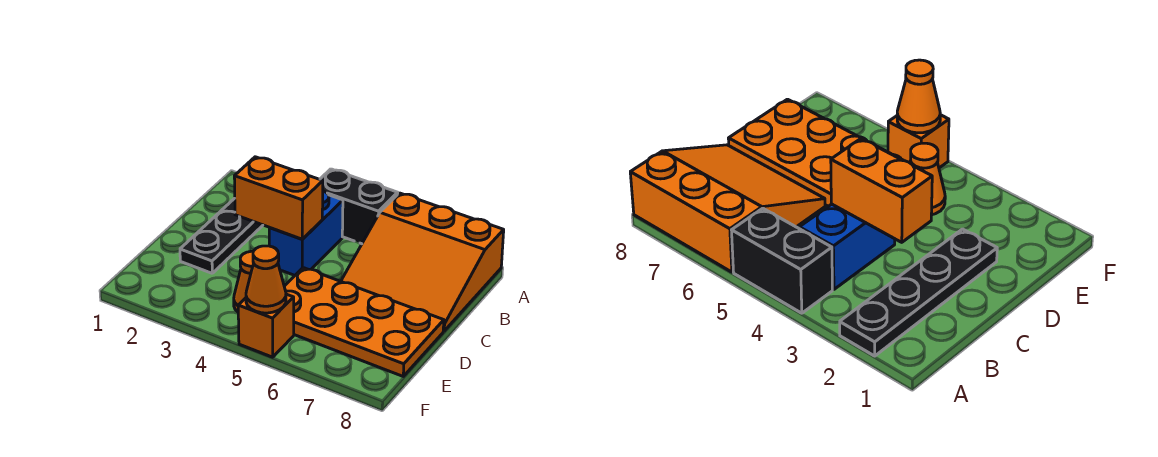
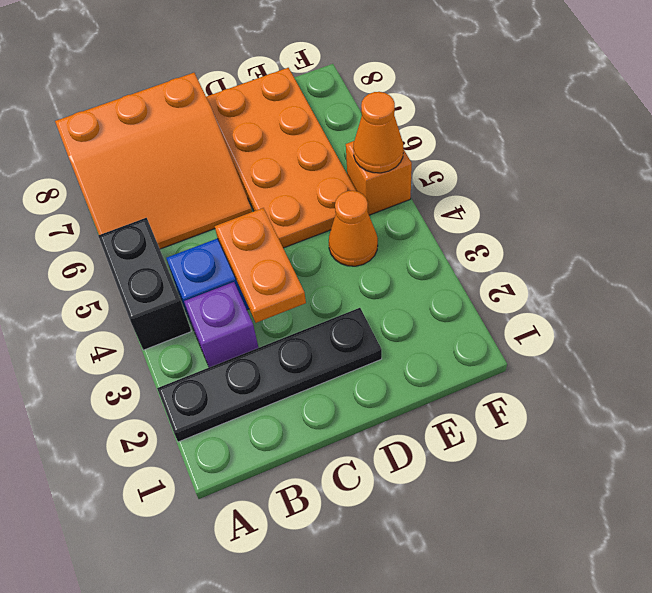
orange slope A6:C8 level 1 top A -> orange slope A6:C8 level 1 top 8
none -> purple brick B3 level 1
orange brick C3:C4 level 2 -> orange plate C3:C4 level 2

